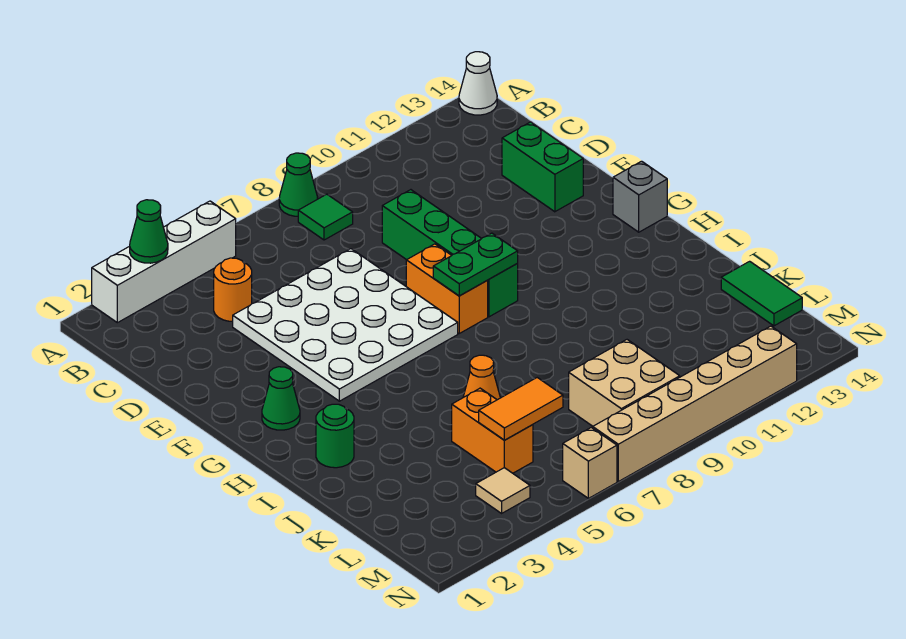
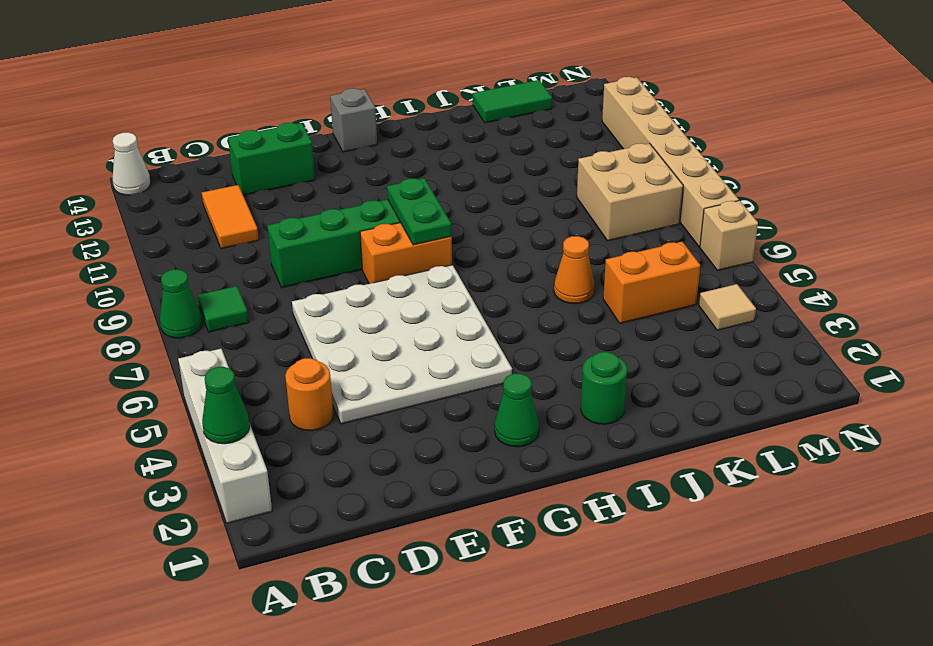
orange tile L5:L6 level 2 -> orange tile C11:C12 level 1

